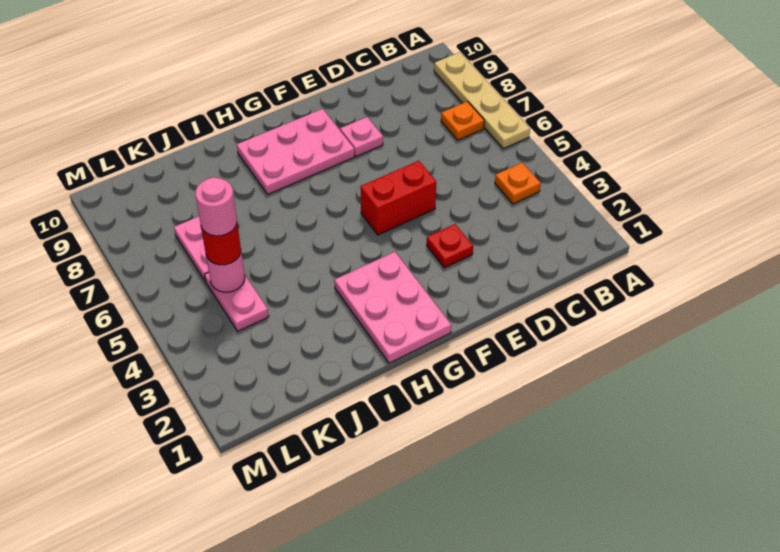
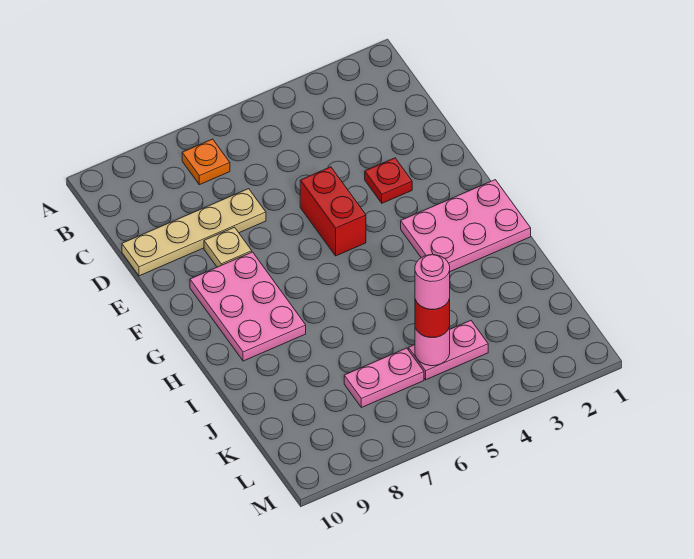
tan plate A6:A9 level 1 -> tan plate D7:D10 level 1
orange plate B4 level 1 -> none
pink plate E8 level 1 -> tan plate E8 level 1

